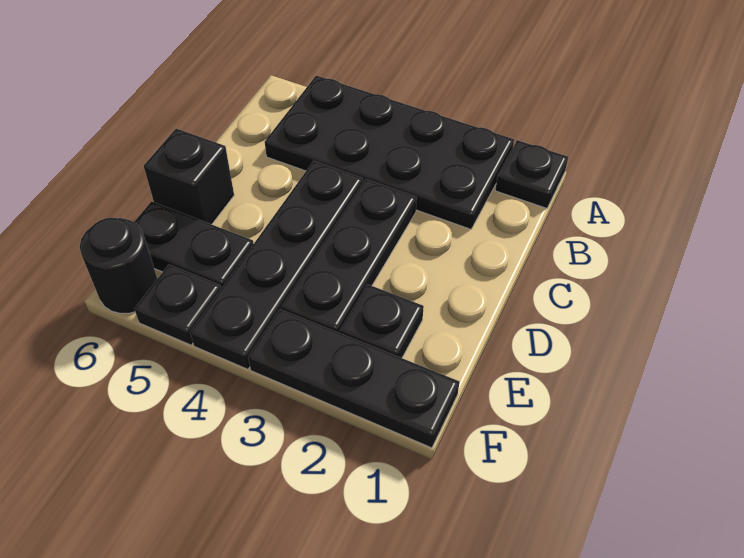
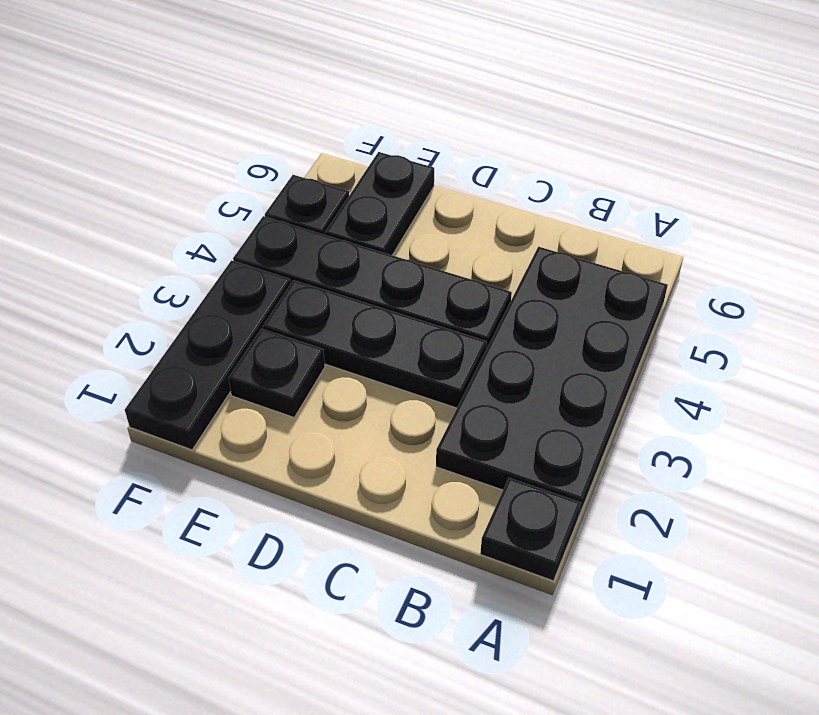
black brick D6 level 1 -> none
black round brick F6 level 1 -> none

